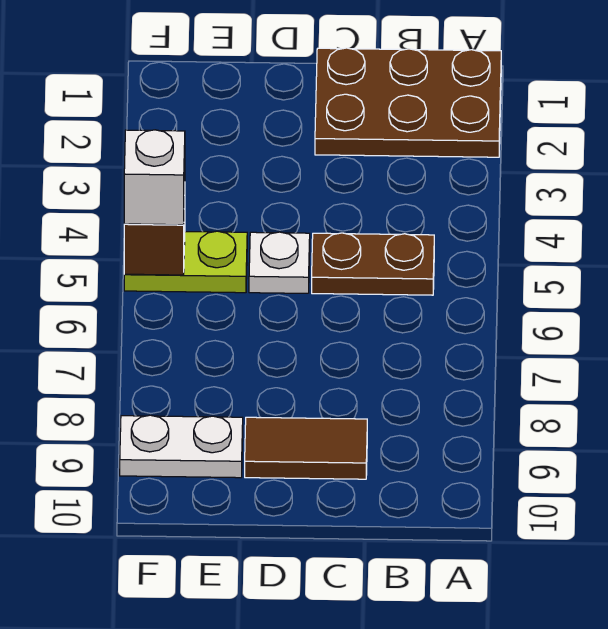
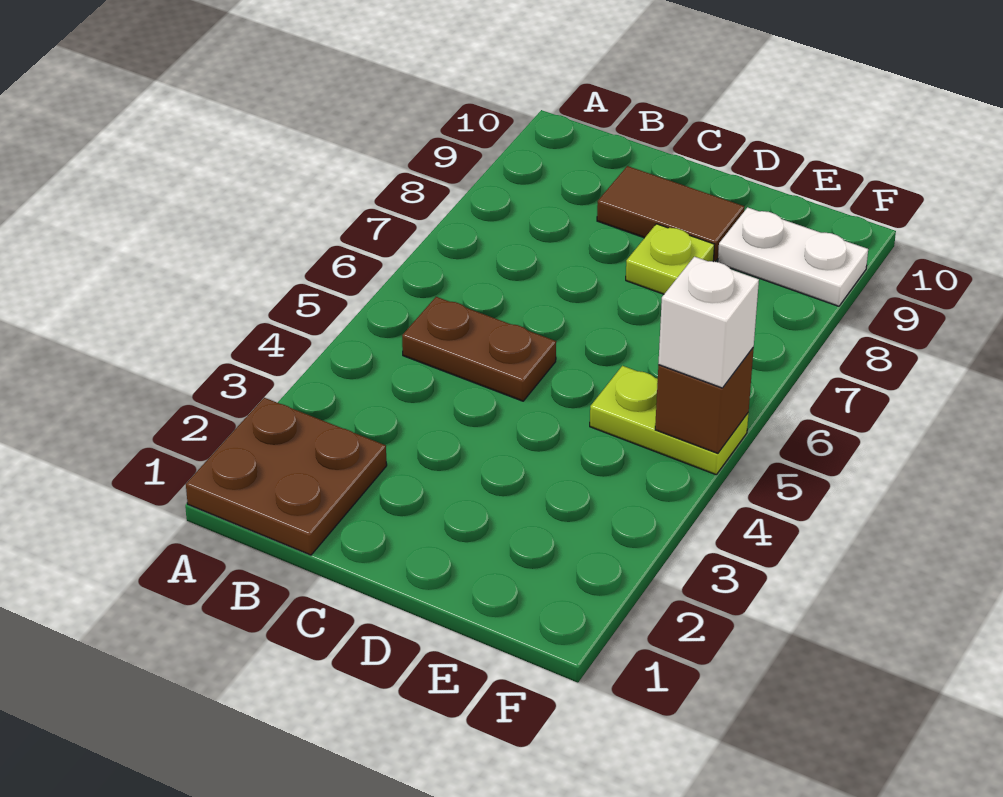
brown plate A1:C2 level 1 -> brown plate A1:B2 level 1
white plate D5 level 1 -> none
none -> lime plate D8 level 1

